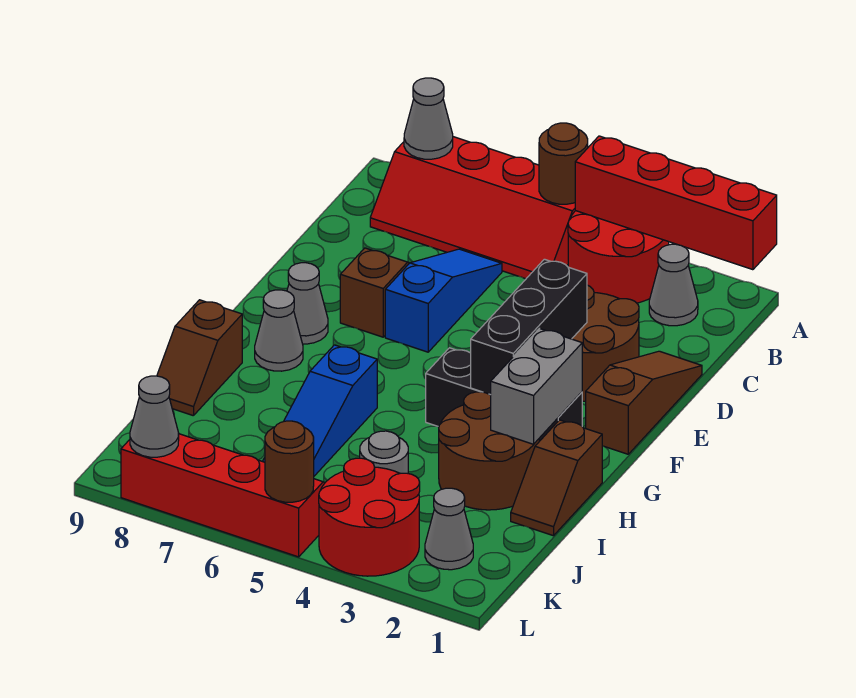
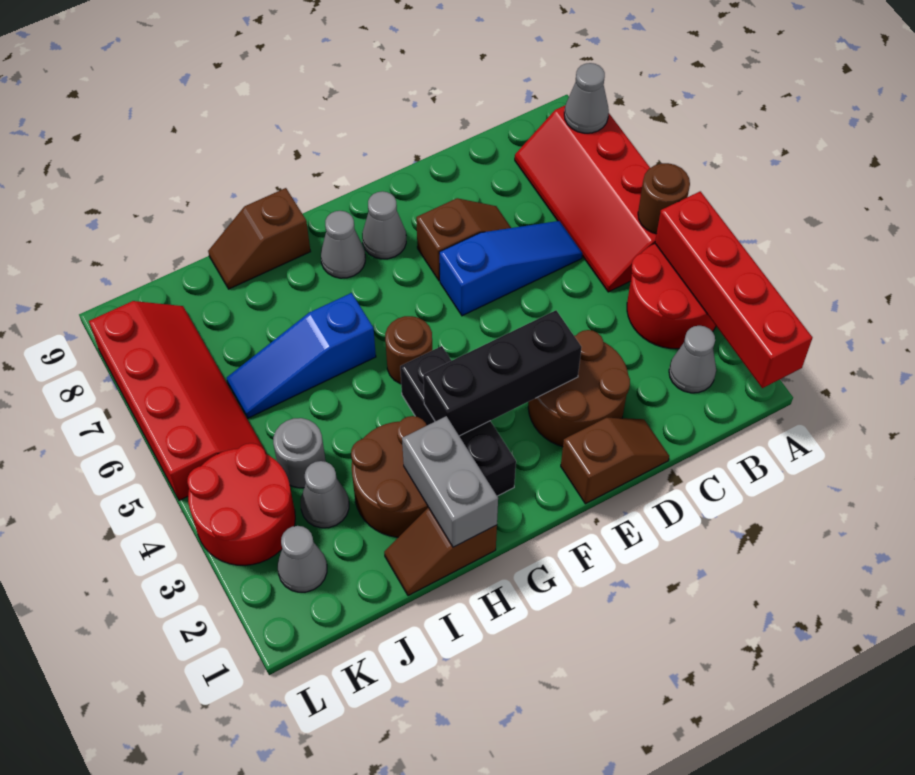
brown slope D1:F1 level 1 top F -> brown slope D1:E1 level 1 top E
grey brick G2:H2 level 2 -> grey brick H1:H2 level 2
brown round brick L5 level 2 -> brown round brick G5 level 1
grey cone L8 level 2 -> grey cone J3 level 1

